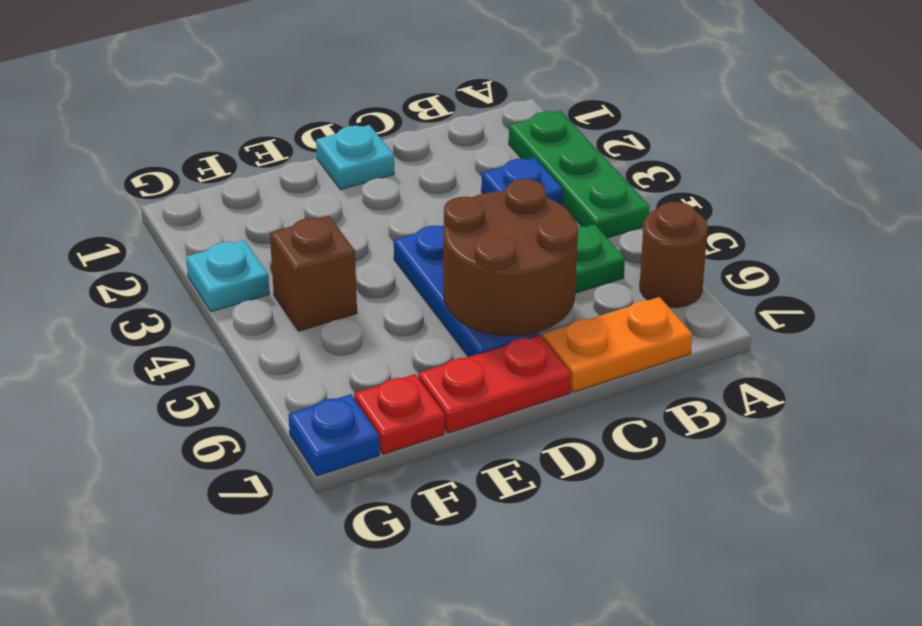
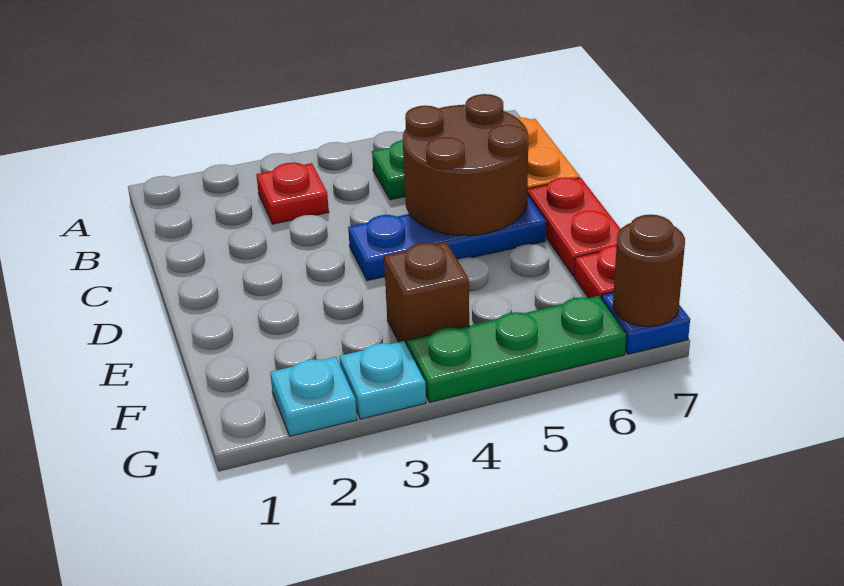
green plate A2:A4 level 1 -> green plate G4:G6 level 1
brown round brick A6 level 1 -> brown round brick G7 level 2
blue plate B3 level 1 -> red plate B3 level 1
cyan plate D1 level 1 -> cyan plate G2 level 1

